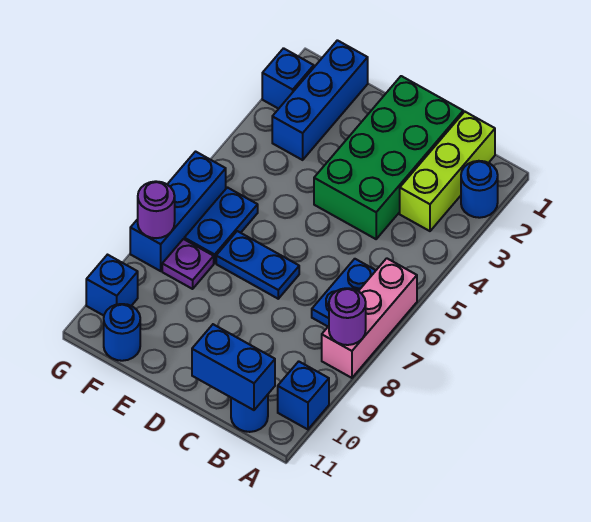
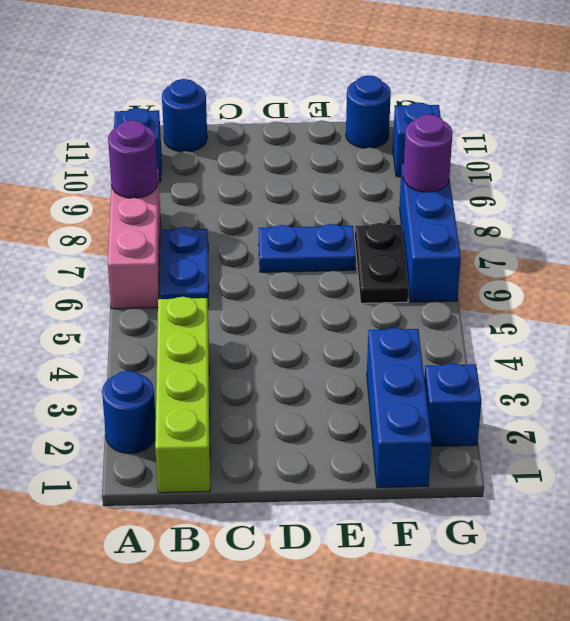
lime brick B1:B3 level 1 -> lime brick B1:B4 level 1
blue brick B11:C11 level 2 -> none
green brick C1:D4 level 1 -> none
blue plate F6:F7 level 1 -> black plate F6:F7 level 1
purple plate F8 level 1 -> none

